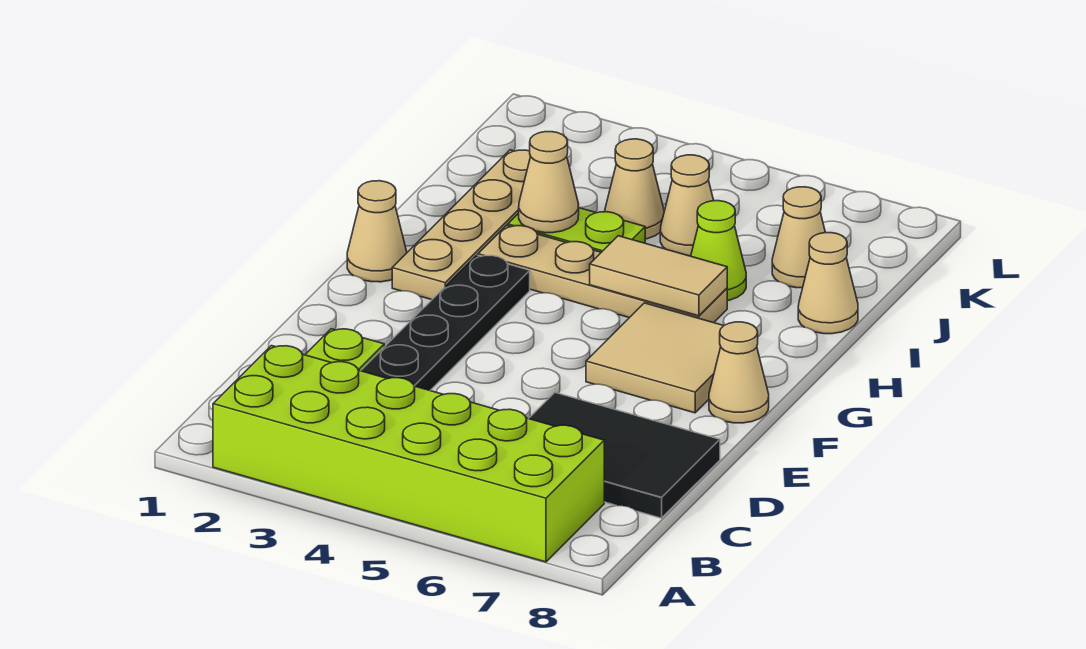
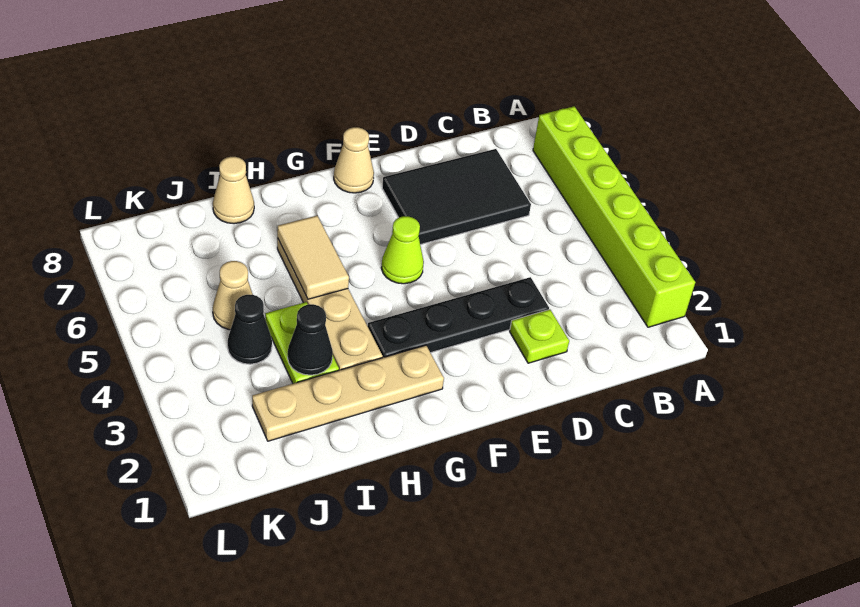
lime brick A2:B7 level 1 -> lime brick A2:A7 level 1
black tile C6:D8 level 1 -> black tile C6:E7 level 1
tan tile F6:G7 level 1 -> none
tan cone G1 level 1 -> none
tan cone I3 level 2 -> black cone I3 level 2
lime cone I6 level 1 -> lime cone F5 level 1
tan cone J4 level 1 -> black cone J4 level 1
tan cone J7 level 1 -> none

